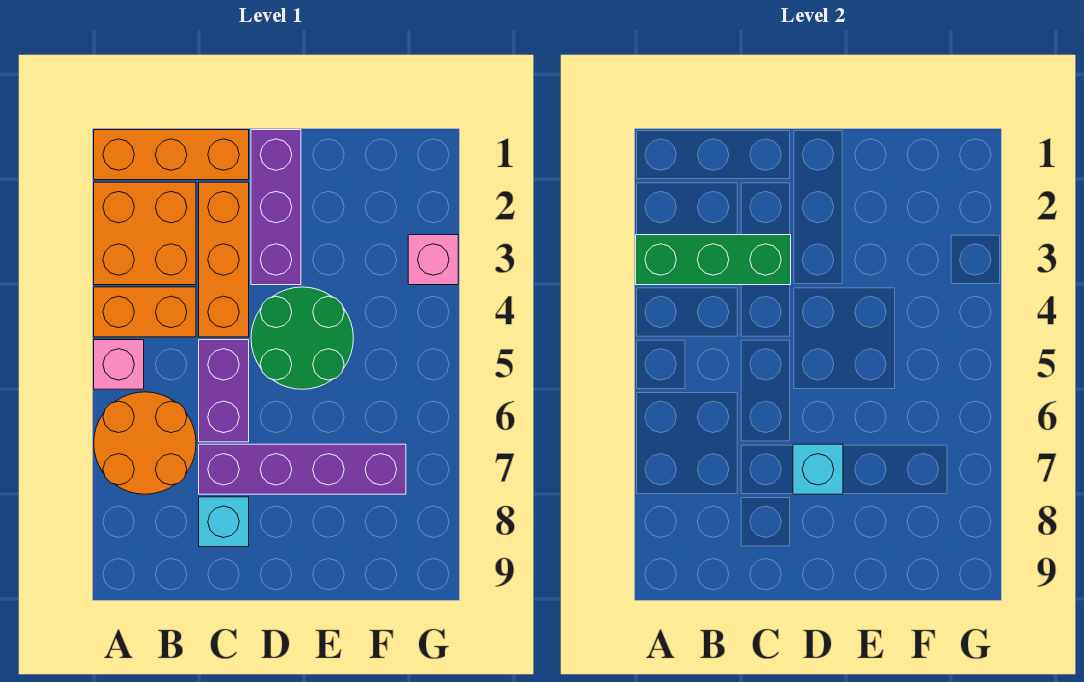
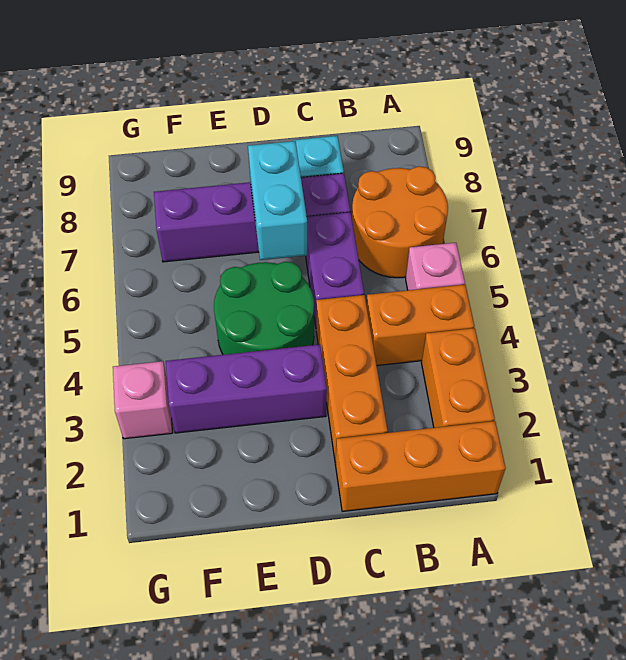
orange brick A2:B3 level 1 -> orange brick A2:A3 level 1
green brick A3:C3 level 2 -> none
purple brick D1:D3 level 1 -> purple brick D3:F3 level 1
cyan brick D7 level 2 -> cyan brick D6:D7 level 2

